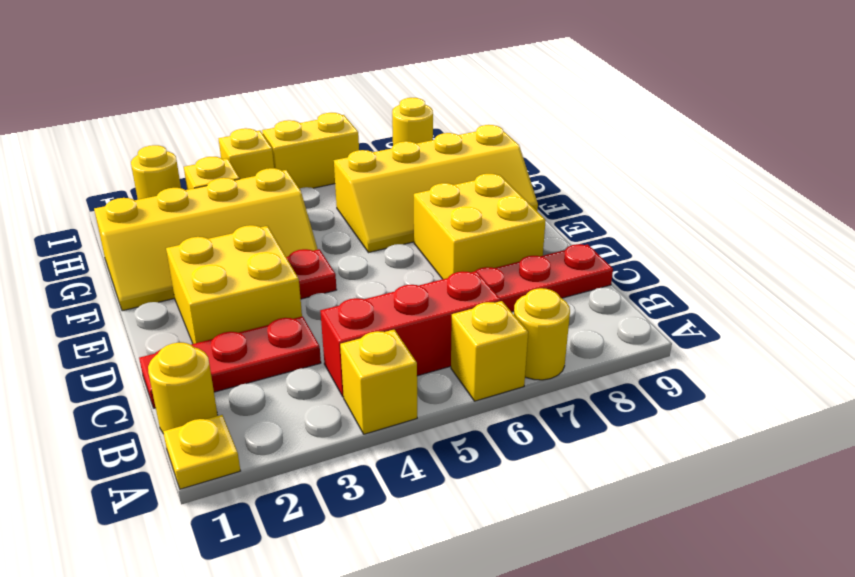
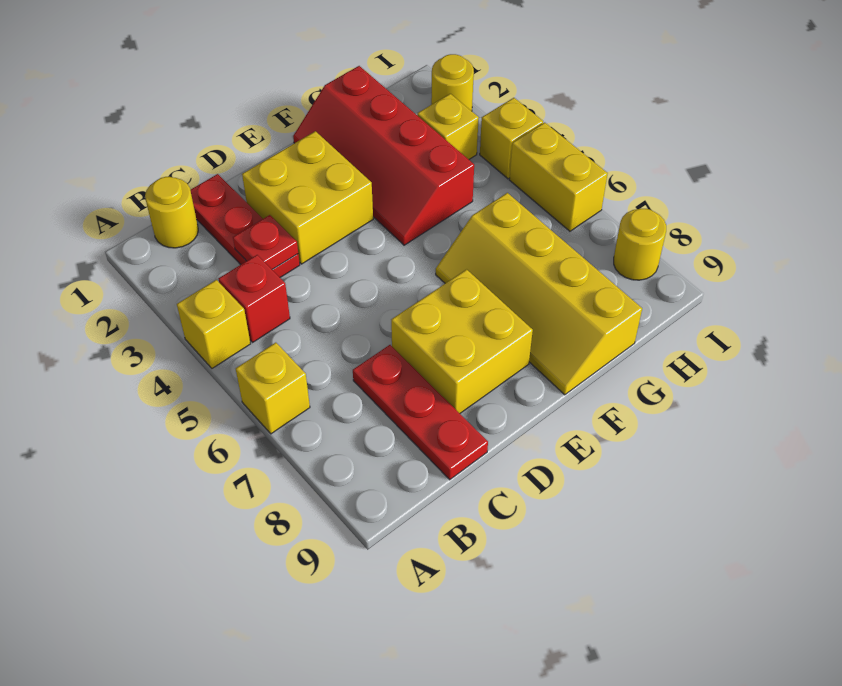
yellow plate A1 level 1 -> none
yellow round brick A7 level 1 -> none
red brick B4:B6 level 1 -> red brick B4 level 1
red plate E4 level 1 -> red plate C3 level 2
yellow slope F1:G4 level 1 top G -> red slope F1:G4 level 1 top G

